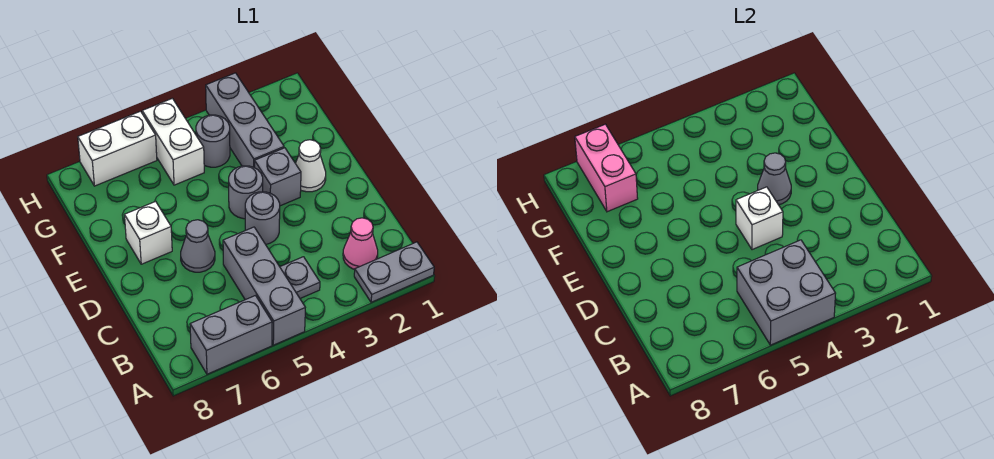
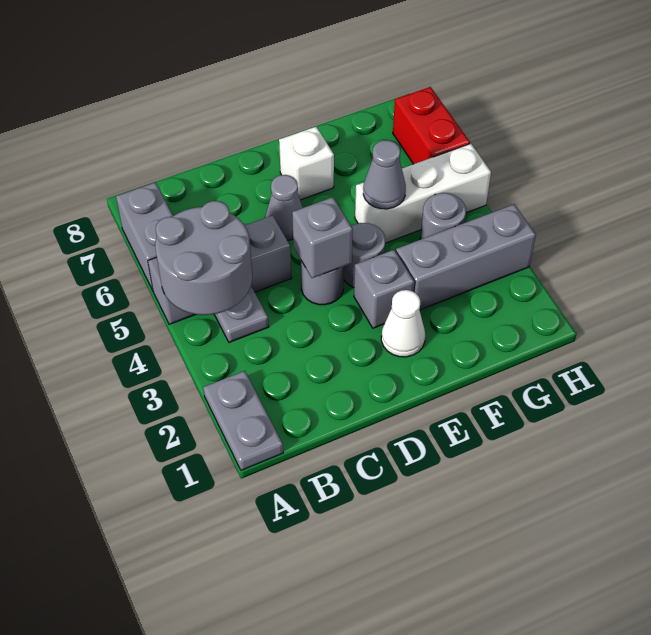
grey brick A4:B5 level 2 -> grey round brick A4:B5 level 2
pink cone B2 level 1 -> none
white brick D4 level 2 -> grey brick D4 level 2
grey cone E3 level 2 -> grey cone F5 level 2
white brick G5:H5 level 1 -> white brick F5:H5 level 1
pink brick G7:H7 level 2 -> none
white brick H6:H7 level 1 -> red brick H6:H7 level 1

